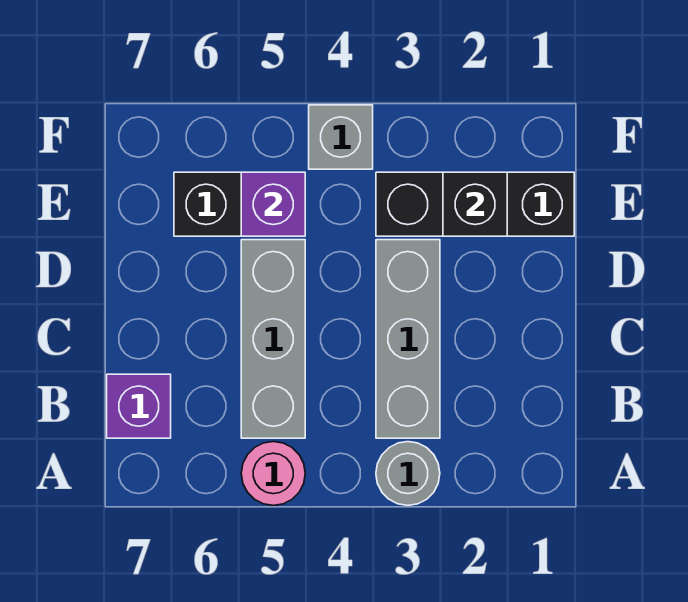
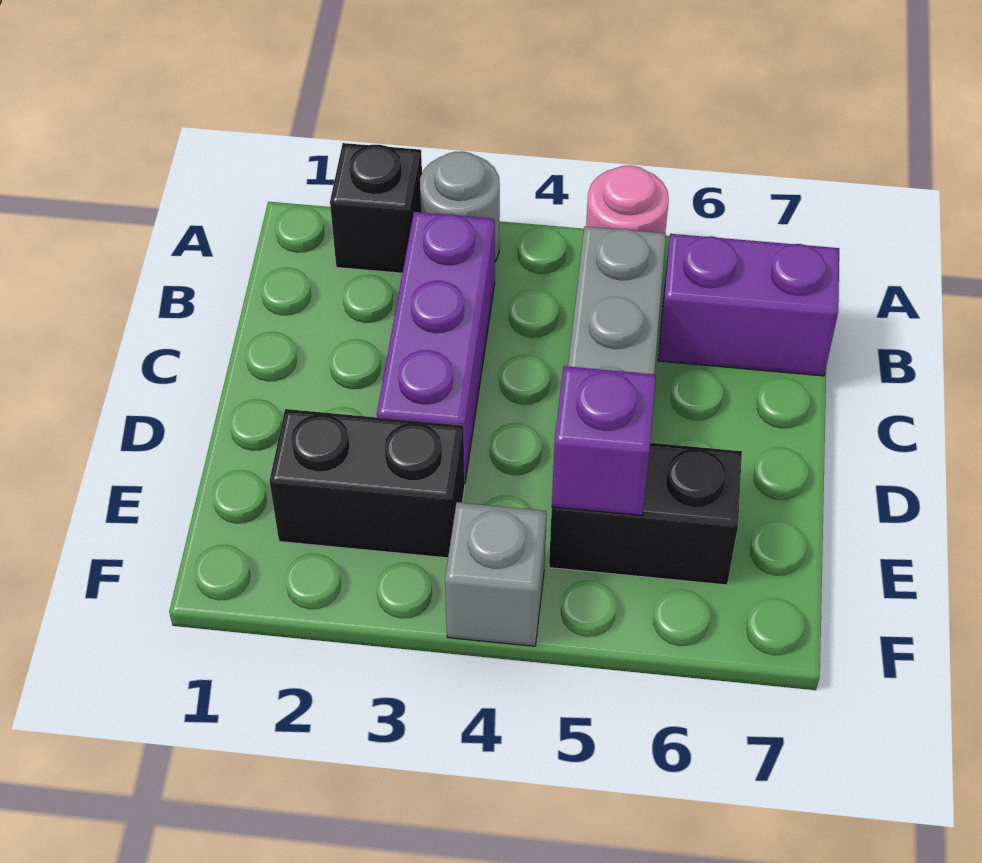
grey brick B3:D3 level 1 -> purple brick B3:D3 level 1
purple brick B7 level 1 -> purple brick B6:B7 level 1
black brick E1:E3 level 1 -> black brick E2:E3 level 1
black brick E2 level 2 -> black brick A2 level 1

